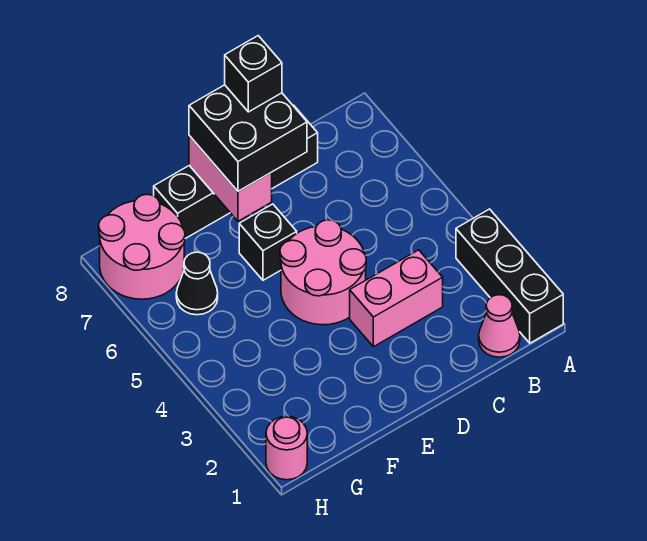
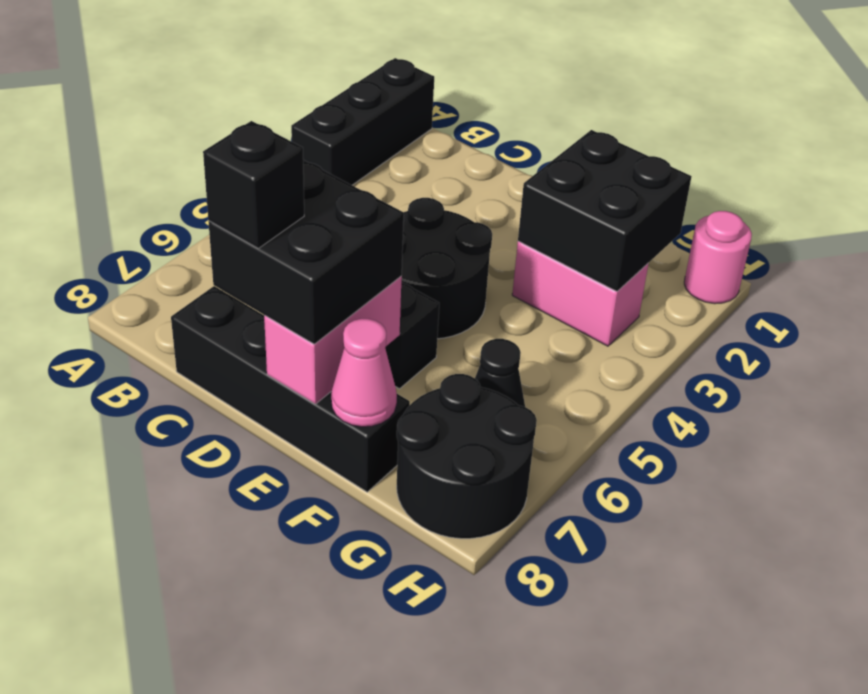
pink cone B1 level 1 -> pink cone F8 level 2
pink brick C3:D3 level 1 -> pink brick F3:G3 level 1
pink round brick D4:E5 level 1 -> black round brick D4:E5 level 1
none -> black brick F2:G3 level 2
pink round brick G7:H8 level 1 -> black round brick G7:H8 level 1

